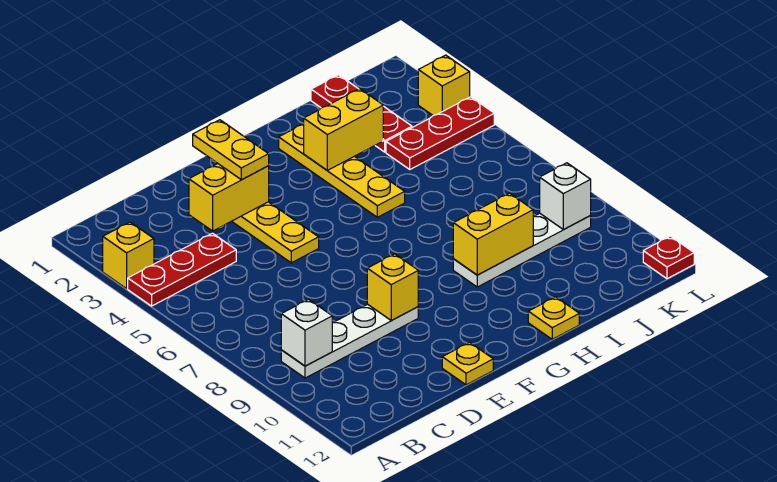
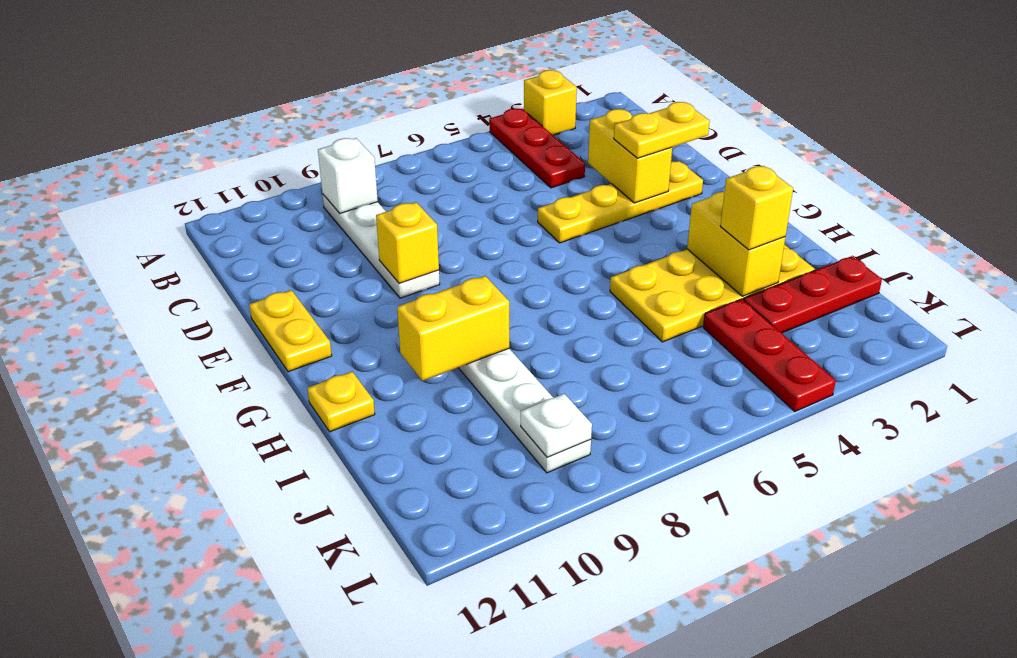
yellow plate E12 level 1 -> yellow plate E12:F12 level 1
yellow plate H2:H5 level 1 -> yellow plate H2:I5 level 1
yellow brick H9:I9 level 2 -> yellow brick H9:H10 level 2
white brick K9 level 2 -> white plate K9 level 2
yellow brick L3 level 1 -> yellow brick I3 level 3
red plate L12 level 1 -> none

